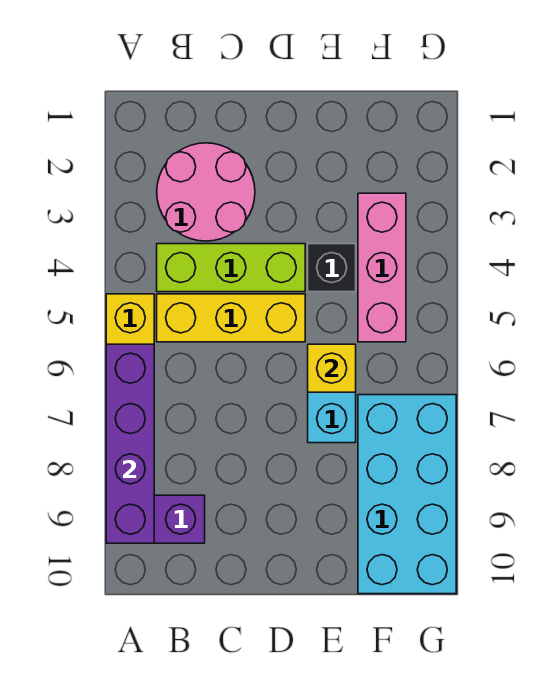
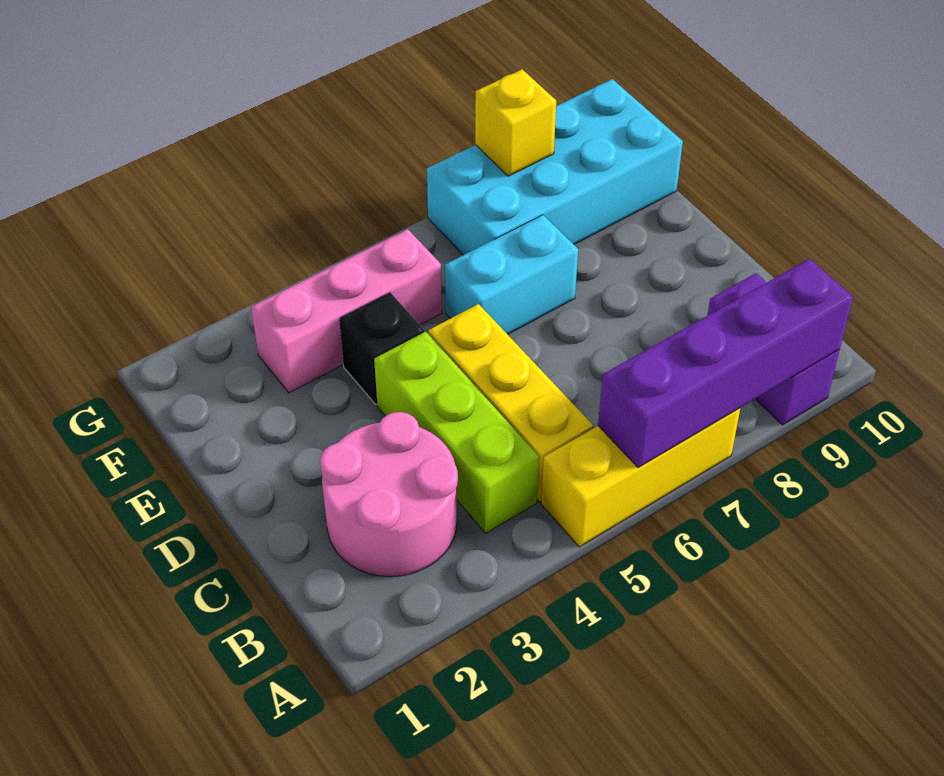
yellow brick E6 level 2 -> yellow brick G8 level 2

